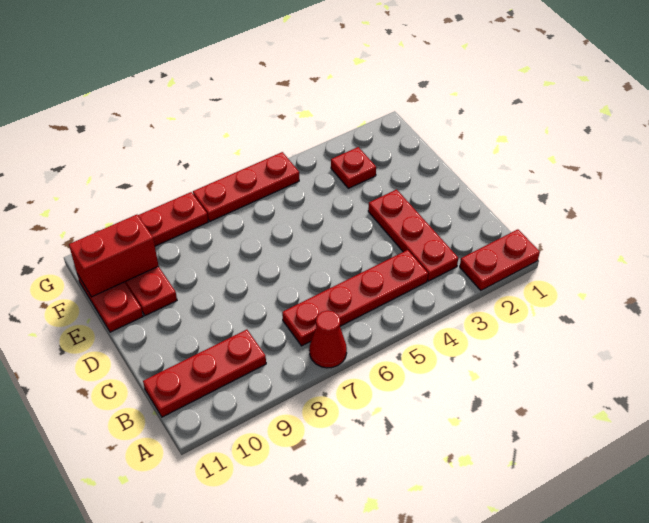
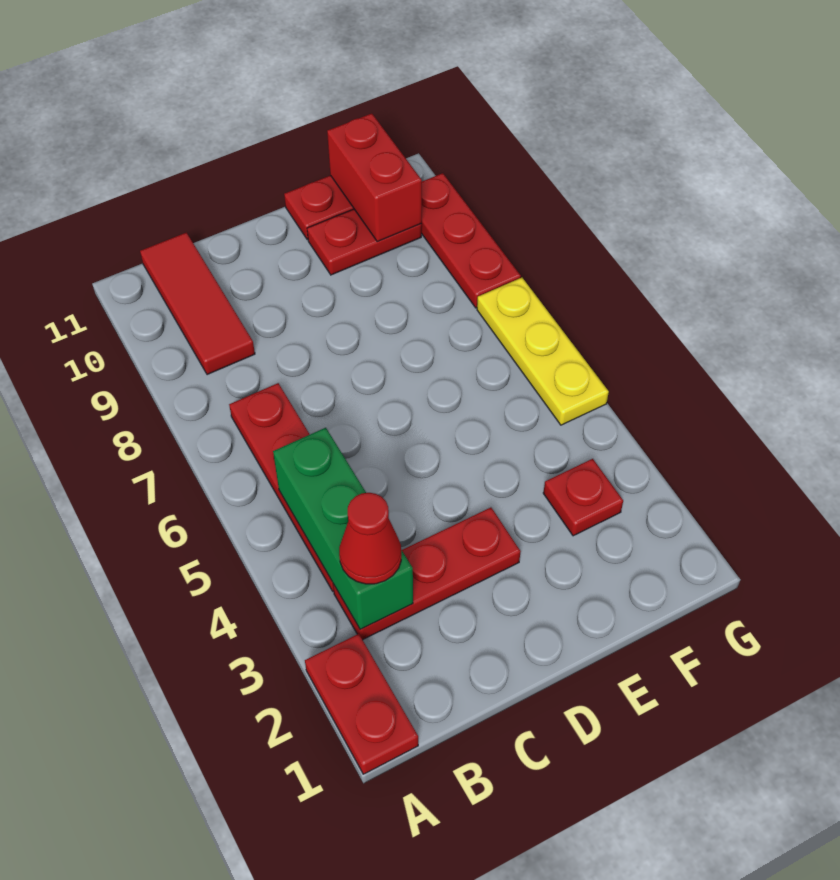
red cone A7 level 1 -> red cone B3 level 3
none -> green brick B3:B5 level 2
red plate B9:B11 level 1 -> red tile B9:B11 level 1
red plate G5:G7 level 1 -> yellow plate G5:G7 level 1

